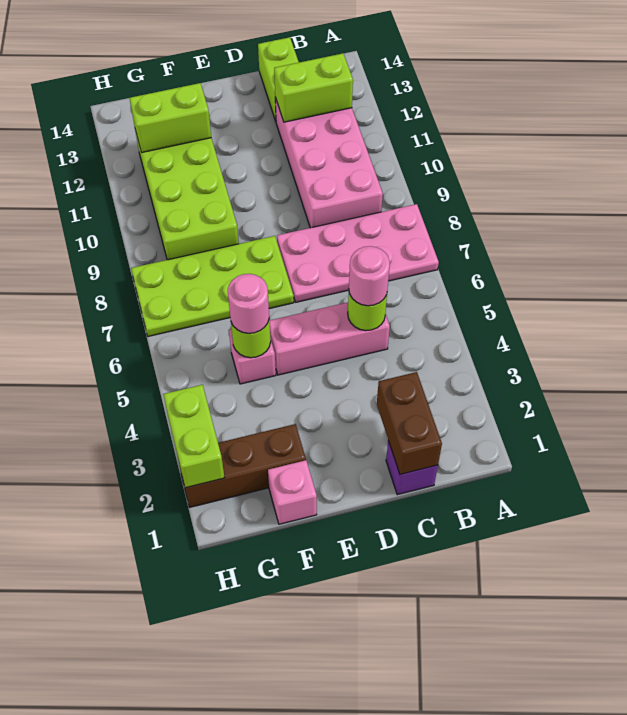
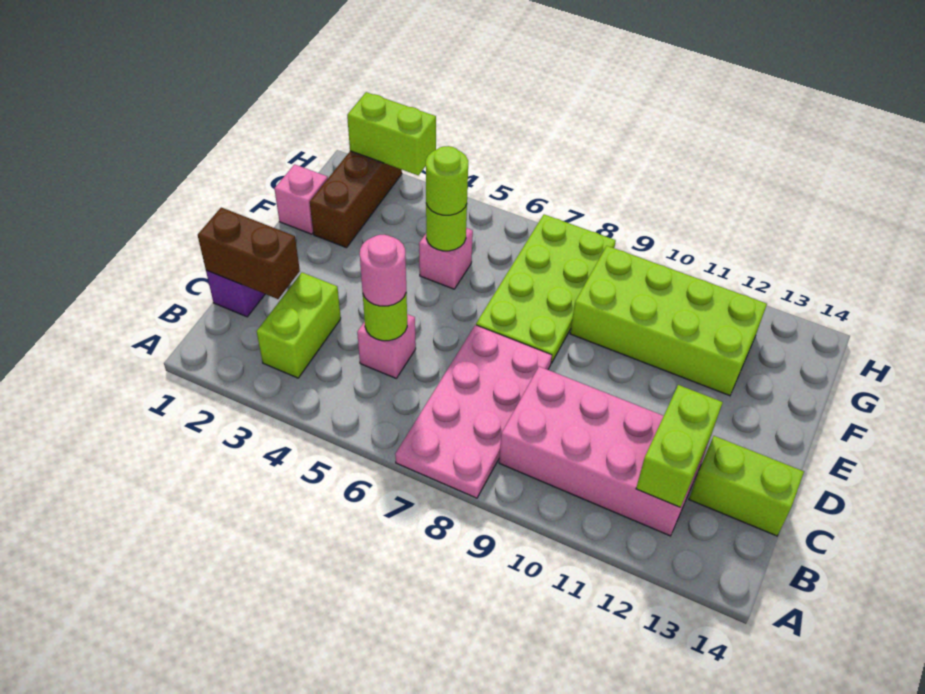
pink brick C5:E5 level 1 -> pink brick C5 level 1
pink round brick F5 level 3 -> lime round brick F5 level 3
lime brick F12:G12 level 2 -> lime brick B3:C3 level 1

